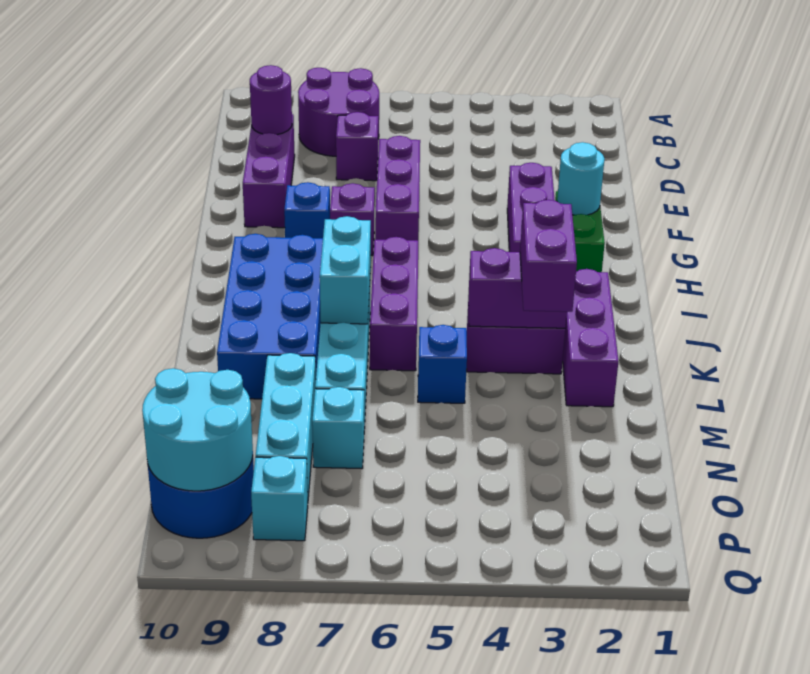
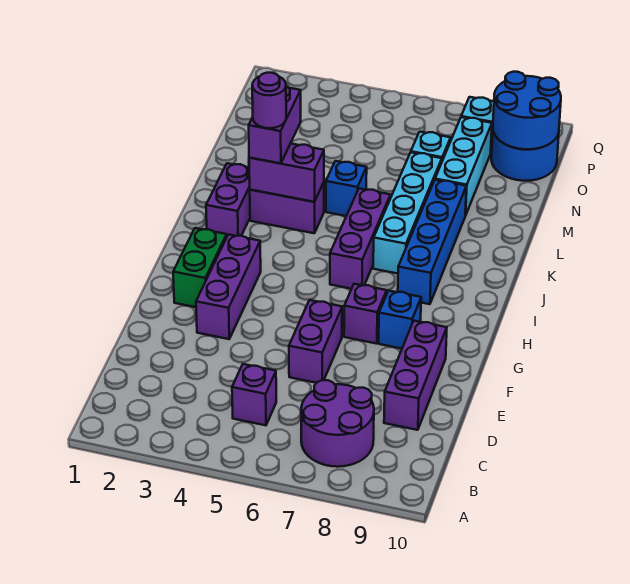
purple brick D7 level 1 -> purple brick C5 level 1
purple round brick D9 level 2 -> purple round brick K3 level 4
purple brick E6:G6 level 1 -> purple brick E6:F6 level 1
cyan round brick G2 level 2 -> none
blue brick I8:L9 level 1 -> blue brick I8:L8 level 1
purple brick J2:L2 level 1 -> purple brick J2:K2 level 1
cyan brick J7:K7 level 2 -> none
cyan round brick O9:P10 level 2 -> blue round brick O9:P10 level 2

